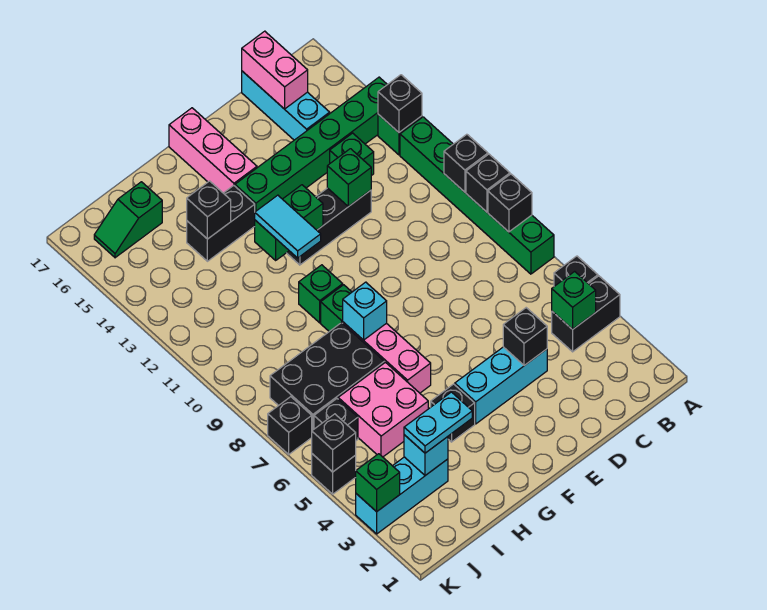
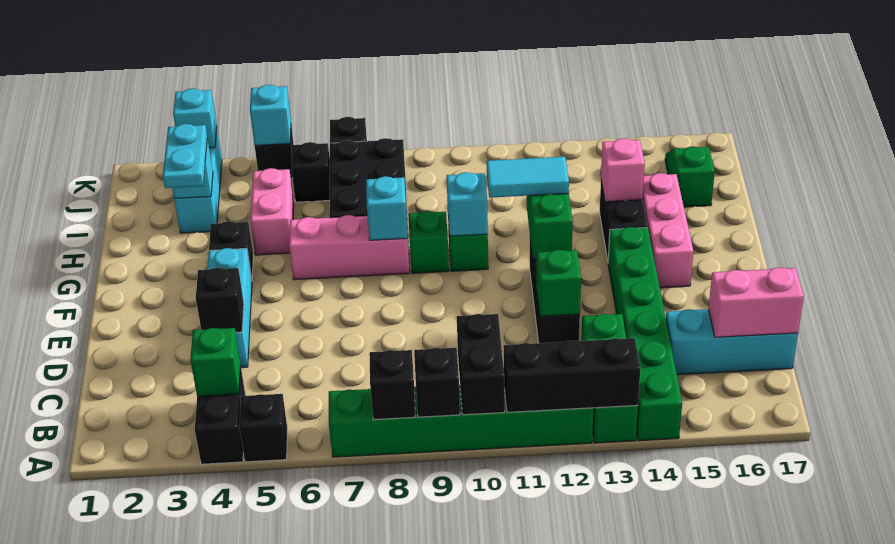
black brick A10 level 2 -> black brick A10:B10 level 2
black brick A13 level 2 -> black brick A11:A13 level 2
pink brick F15:F17 level 1 -> pink brick F15:H15 level 1
none -> cyan brick G10 level 2
pink brick H5:I6 level 1 -> pink brick H5:I5 level 1
black brick H14 level 2 -> pink brick H14 level 2
green brick K3 level 2 -> cyan brick K3 level 2
black brick K5 level 2 -> cyan brick K5 level 2

